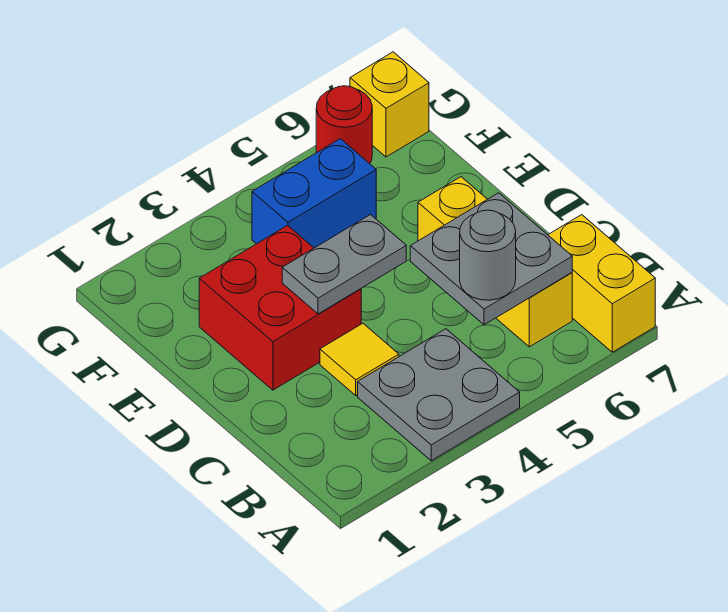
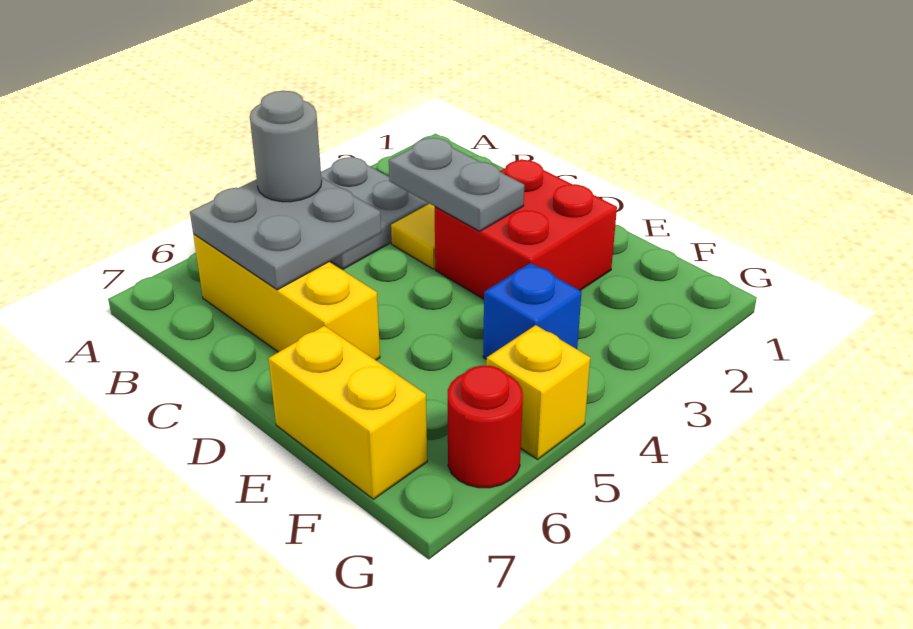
yellow brick A7:B7 level 1 -> yellow brick E7:F7 level 1
grey plate D3:D4 level 2 -> grey plate C3:D3 level 2
blue brick F4:F5 level 1 -> blue brick F4 level 1
yellow brick G7 level 1 -> yellow brick G5 level 1

